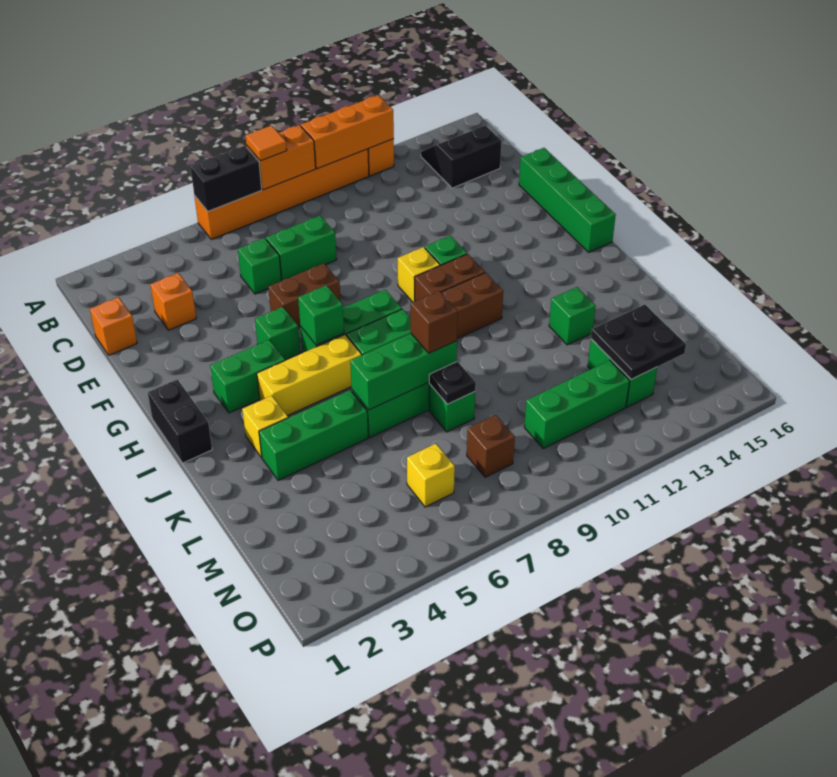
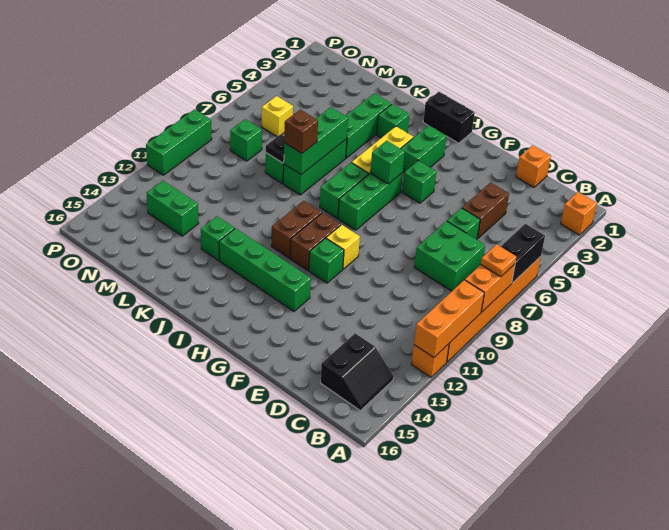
orange tile A8 level 3 -> orange plate A8 level 3
orange brick D3 level 1 -> orange brick A2 level 1
green brick D7:D8 level 1 -> green brick C7:D8 level 1
green brick E16:H16 level 1 -> green brick G13:J13 level 1
brown brick F6:F7 level 1 -> brown brick D4:D5 level 1
yellow brick J3 level 1 -> green brick J3 level 1
black plate M13:N14 level 2 -> none
brown brick N8 level 1 -> green brick N8 level 1
green brick N10:N12 level 1 -> green brick P9:P11 level 1

